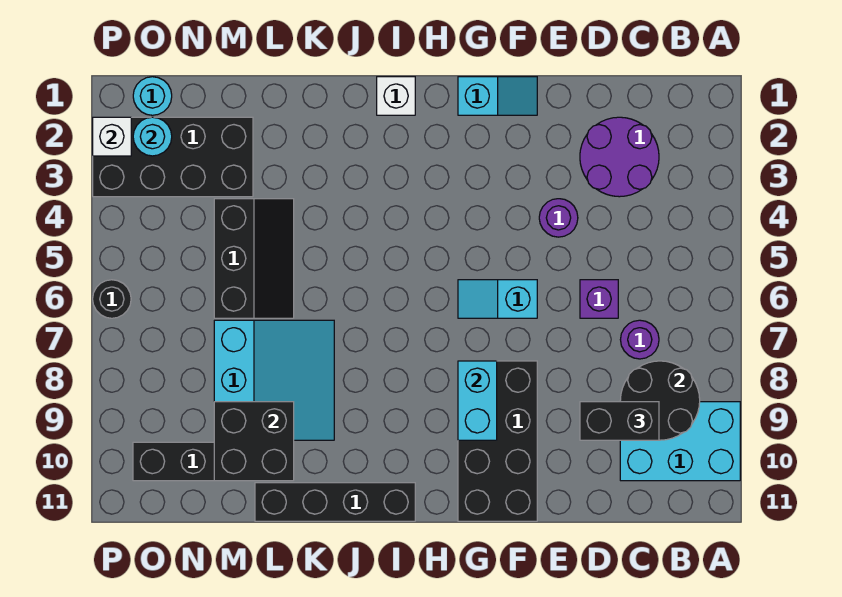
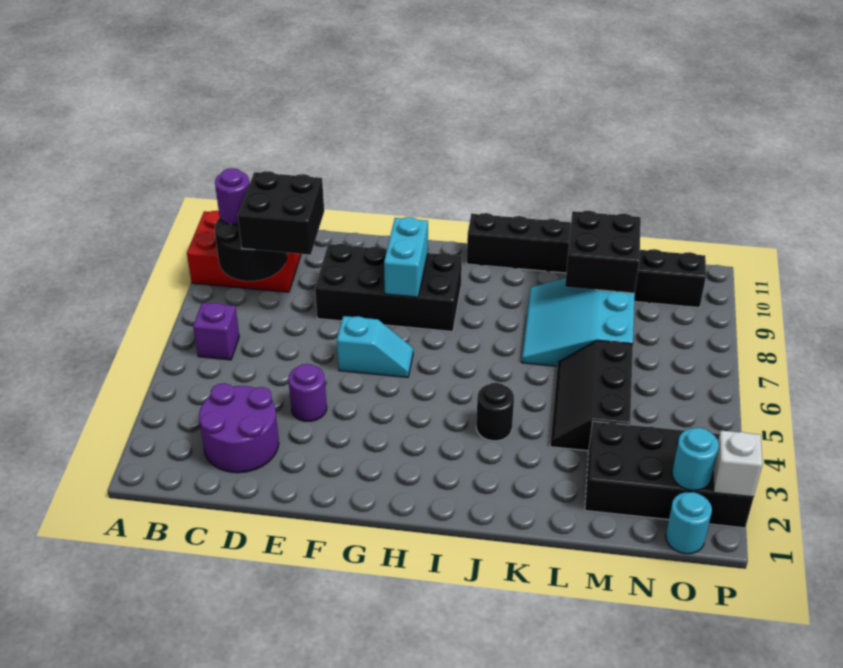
cyan brick A9:C10 level 1 -> red brick A9:C10 level 1
purple round brick C7 level 1 -> purple round brick B9 level 3
black brick C9:D9 level 3 -> black brick C8:D9 level 3
purple brick D6 level 1 -> purple brick B6 level 1
cyan slope F1:G1 level 1 top G -> none
black brick F8:G11 level 1 -> black brick E8:H9 level 1
white brick I1 level 1 -> none
black round brick P6 level 1 -> black round brick J4 level 1

